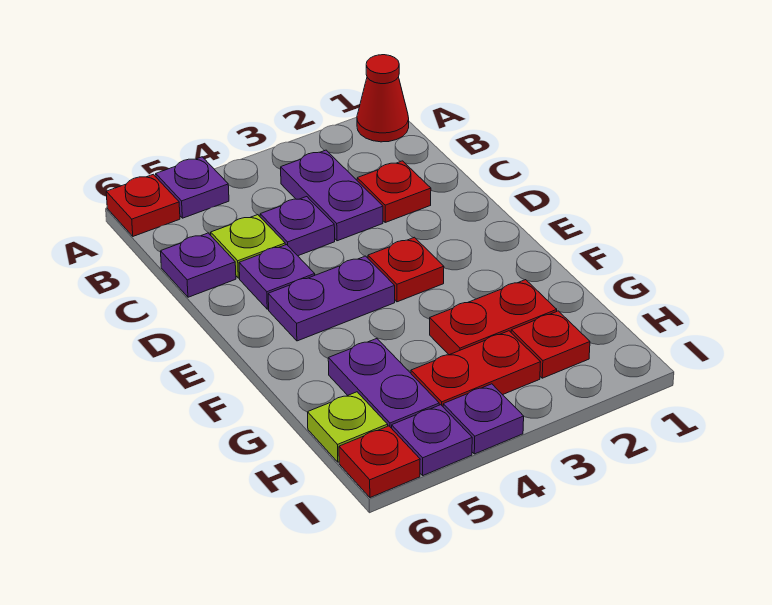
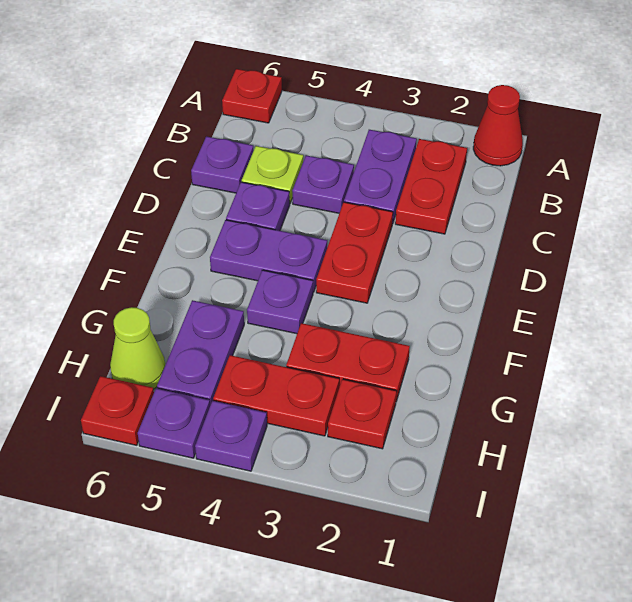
purple plate A5 level 1 -> purple plate F4 level 1
red plate C2 level 1 -> red plate B2:C2 level 1
red plate E3 level 1 -> red plate D3:E3 level 1
lime plate H6 level 1 -> lime cone H6 level 1

